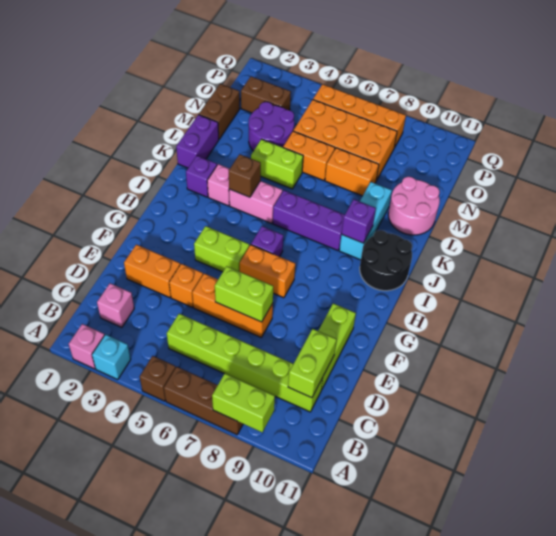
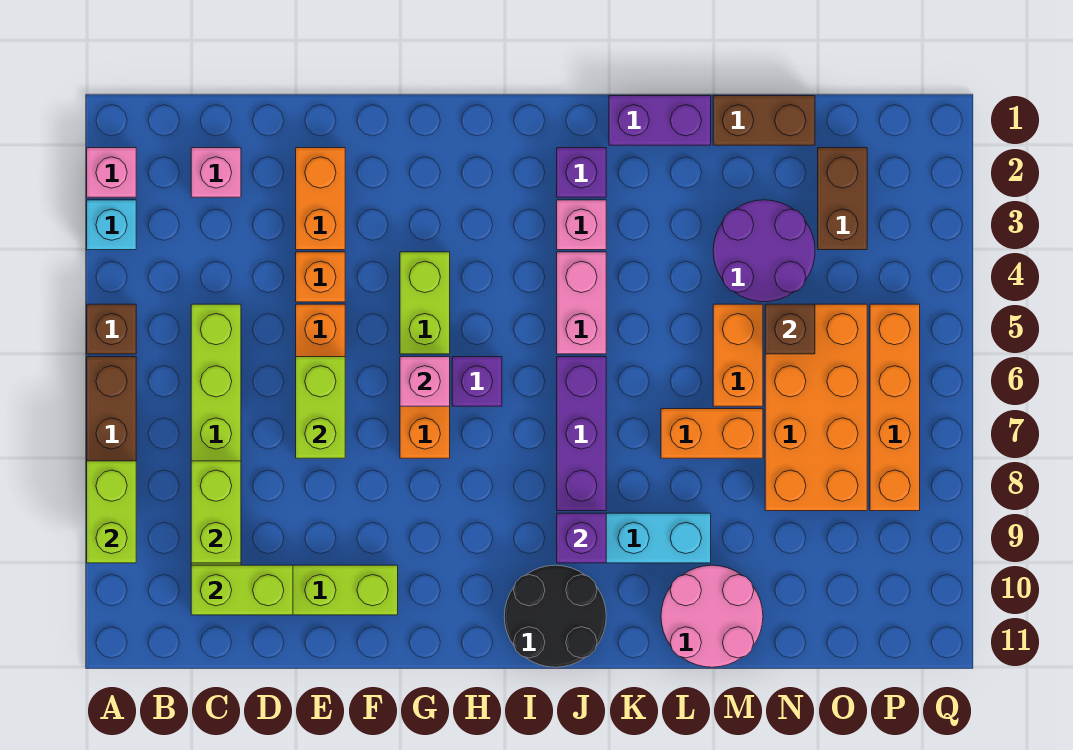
none -> pink brick G6 level 2
brown brick J4 level 2 -> brown brick N5 level 2
lime brick L4:L5 level 1 -> lime brick C8:C9 level 2
orange brick M7:M8 level 1 -> orange brick L7:M7 level 1

